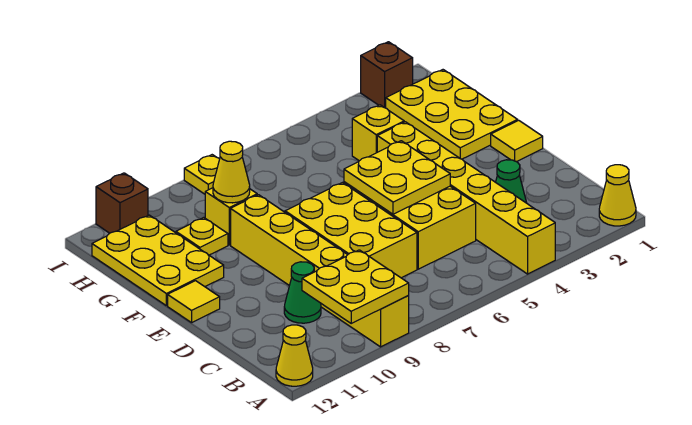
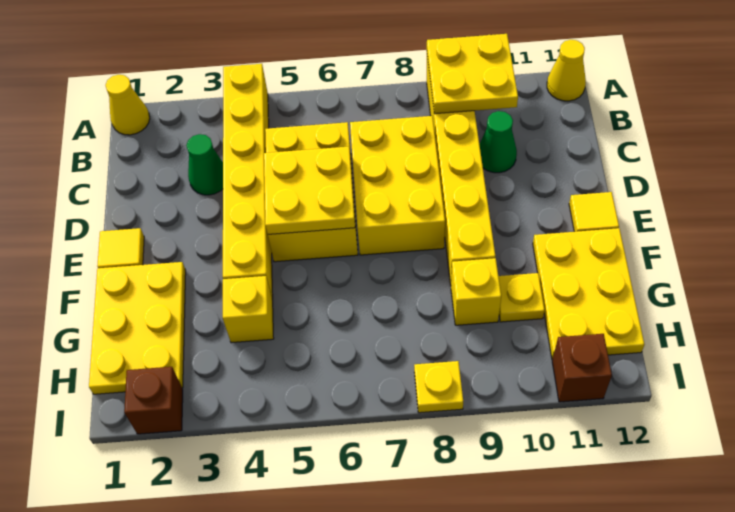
yellow cone G9 level 2 -> none

